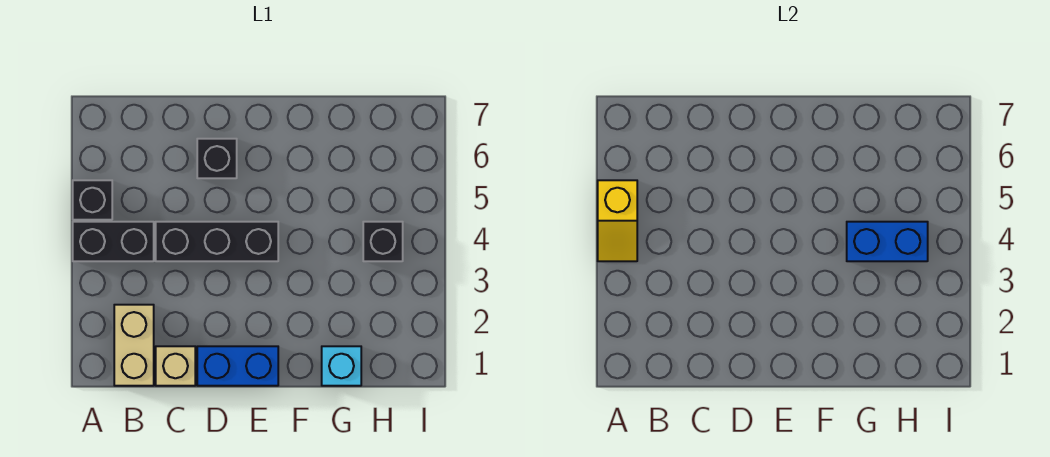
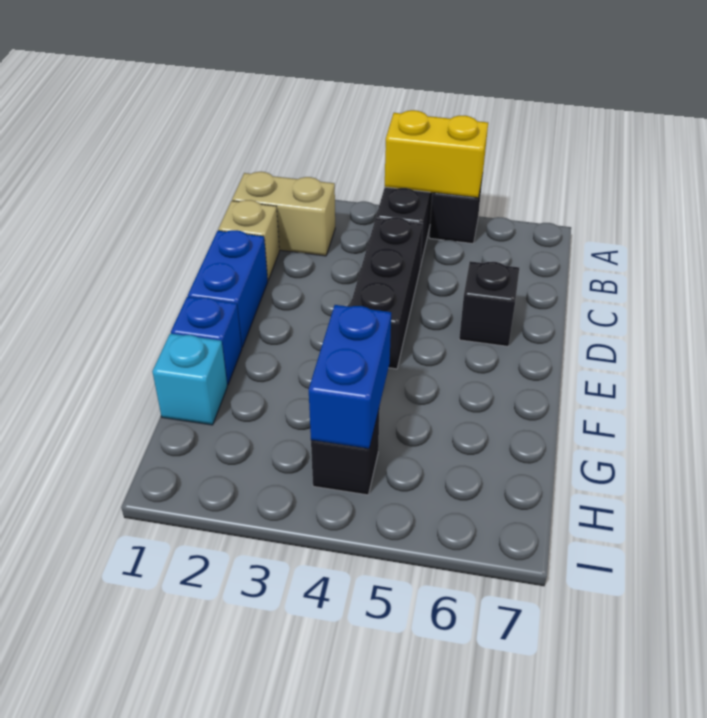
yellow slope A4:A5 level 2 top 5 -> yellow brick A4:A5 level 2
none -> blue brick F1 level 1

